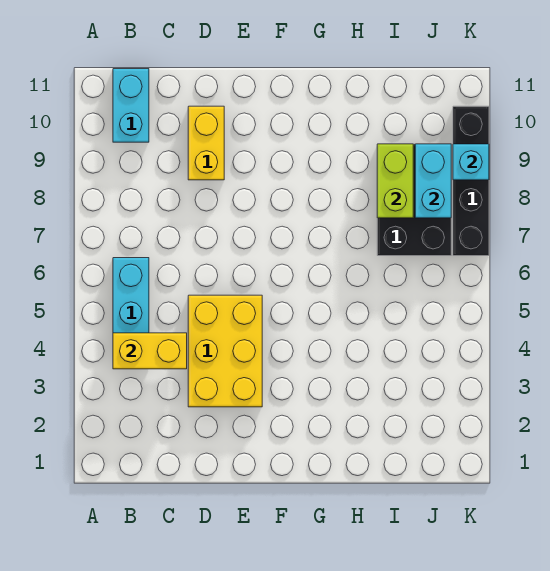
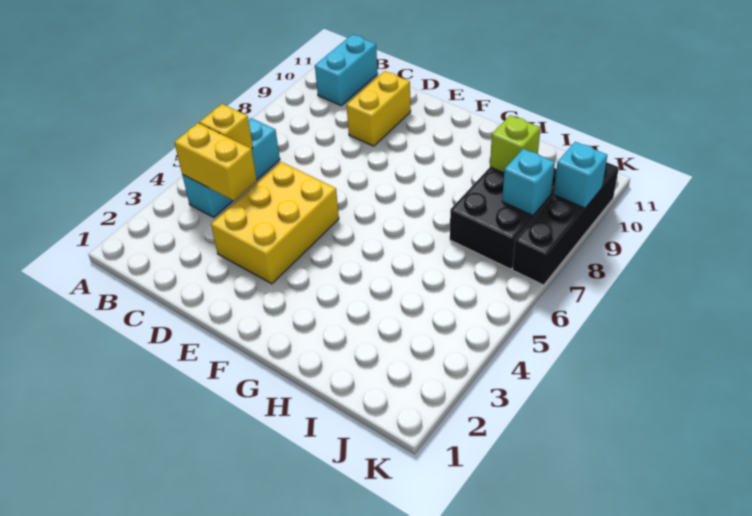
none -> yellow brick B5 level 2
lime brick I8:I9 level 2 -> lime brick I9 level 2
cyan brick J8:J9 level 2 -> cyan brick J8 level 2

